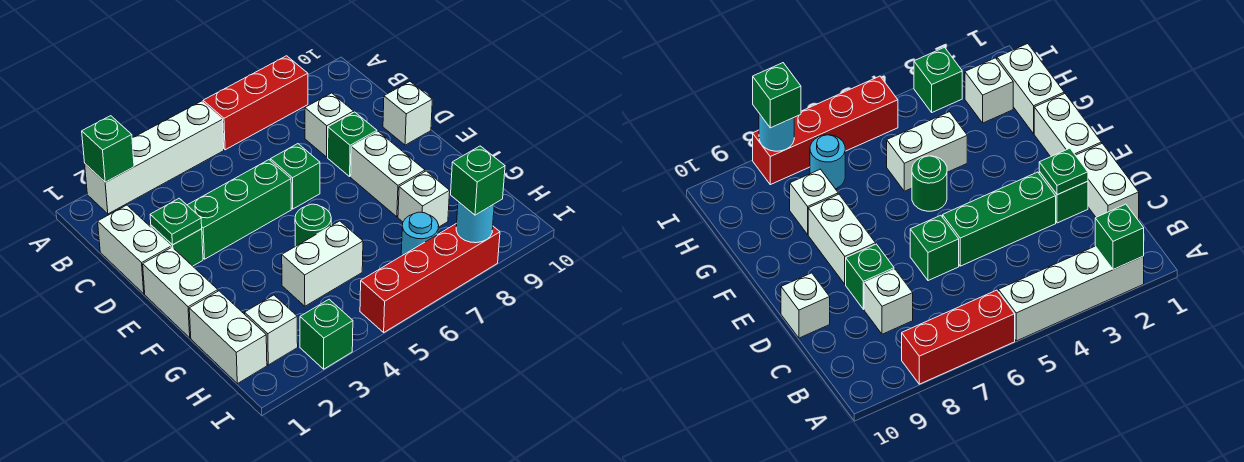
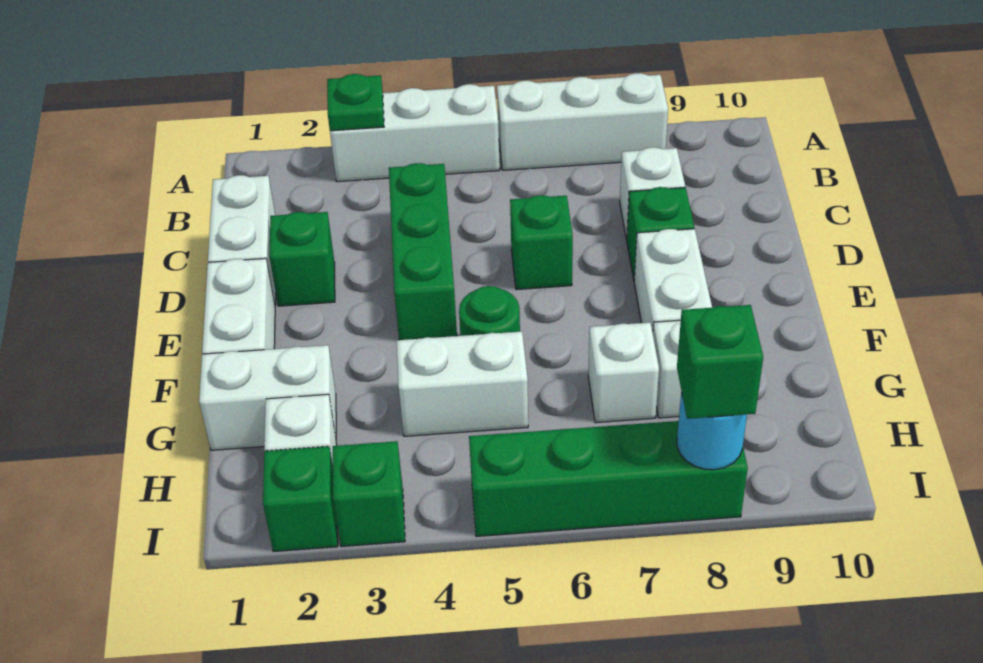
white brick A2:A5 level 1 -> white brick A3:A5 level 1
green brick A2 level 2 -> green brick I2 level 1
red brick A6:A8 level 1 -> white brick A6:A8 level 1
green plate D2 level 2 -> green plate A3 level 2
green brick D3:D5 level 1 -> green brick C4:E4 level 1
white brick D10 level 1 -> white brick G7 level 1
white brick G1:H1 level 1 -> white brick G1:G2 level 1
cyan round brick H7 level 1 -> none
red brick I5:I8 level 1 -> green brick I5:I8 level 1

